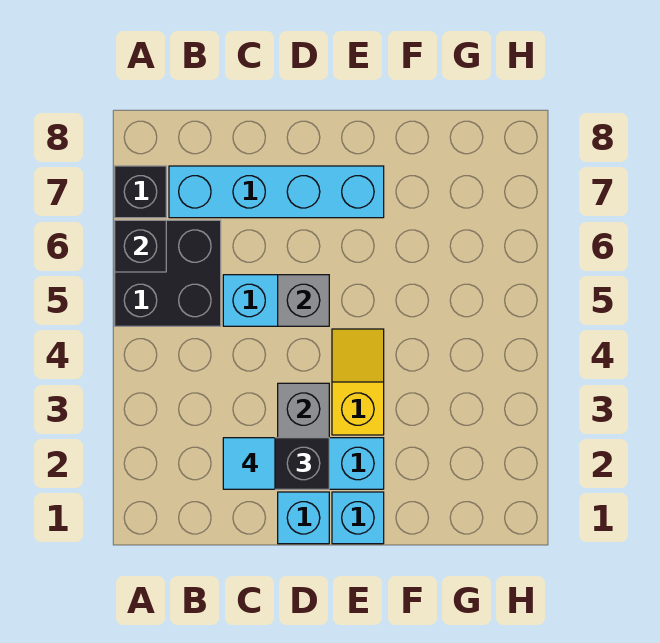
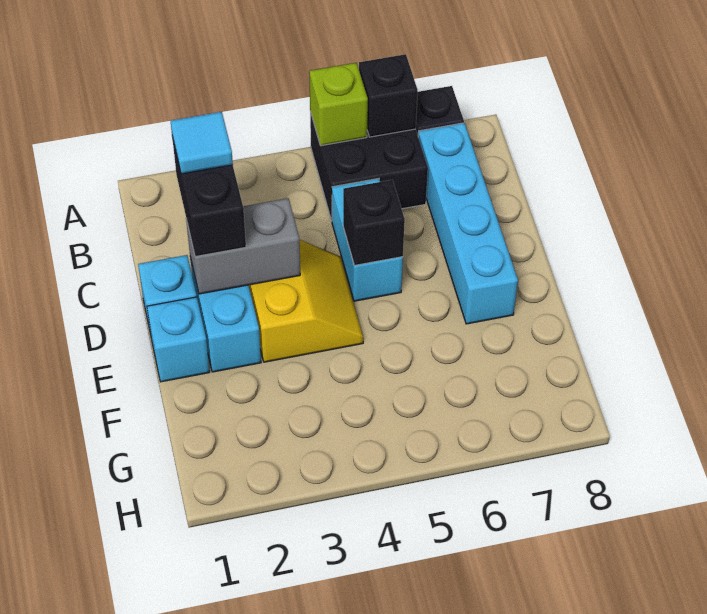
none -> lime brick A5 level 2
grey brick D5 level 2 -> black brick D5 level 2
yellow slope E3:E4 level 1 top 3 -> yellow slope D3:E4 level 1 top 3

